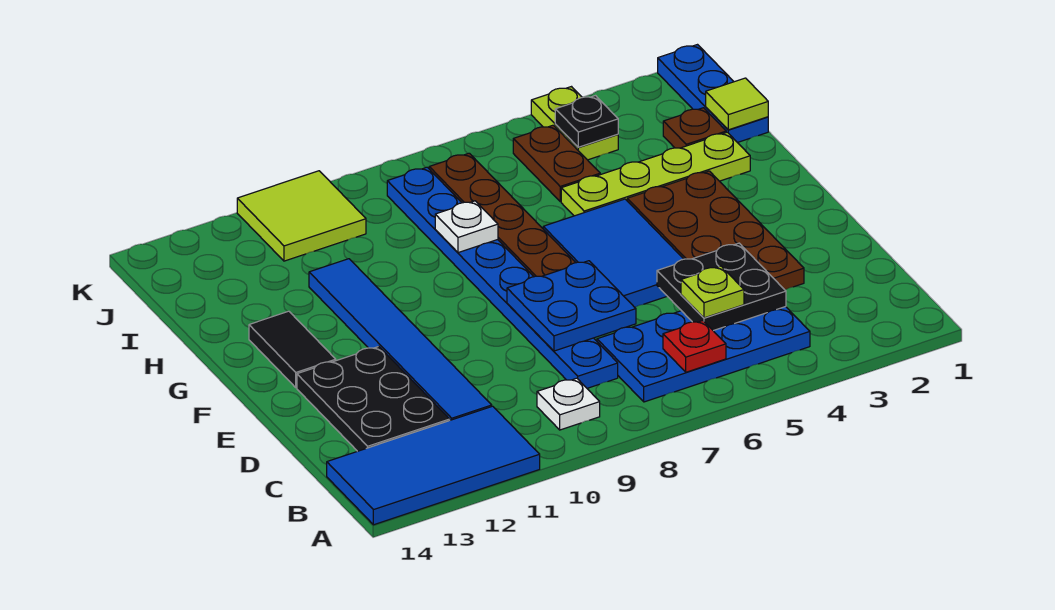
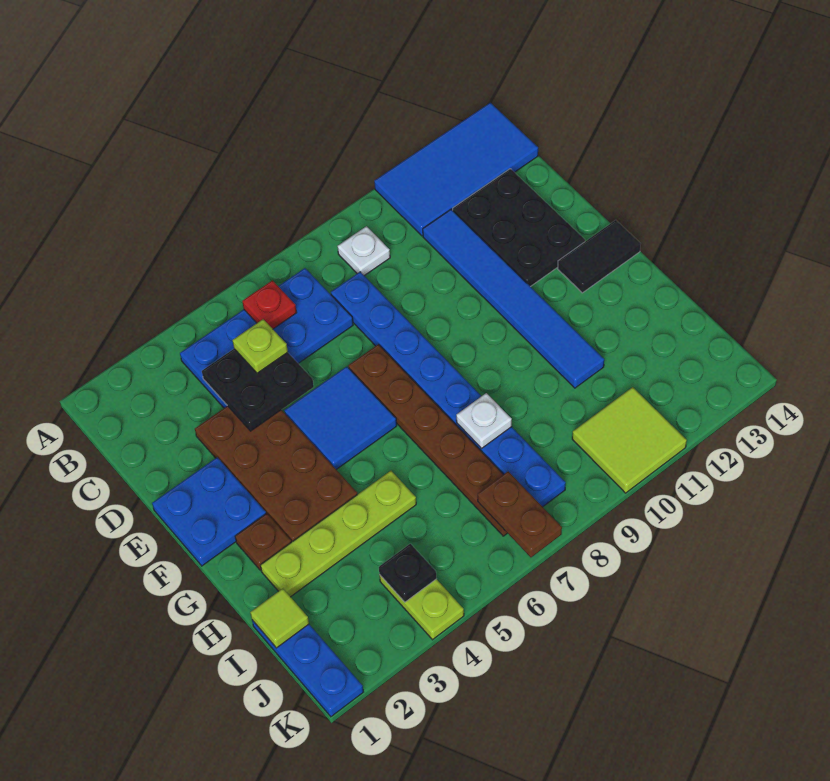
blue plate D7:E8 level 2 -> blue plate E1:F2 level 1
blue tile E5:G6 level 1 -> blue tile E5:F6 level 1
black tile F13:G13 level 1 -> black tile F13:F14 level 1
brown plate I2 level 1 -> brown plate G2 level 1
brown plate I5:J5 level 1 -> brown plate J7:K7 level 2

